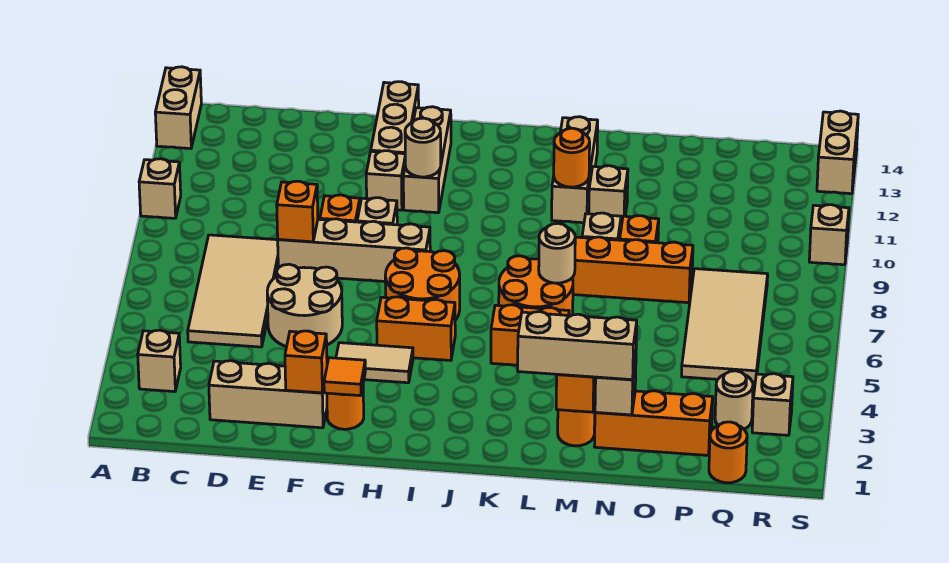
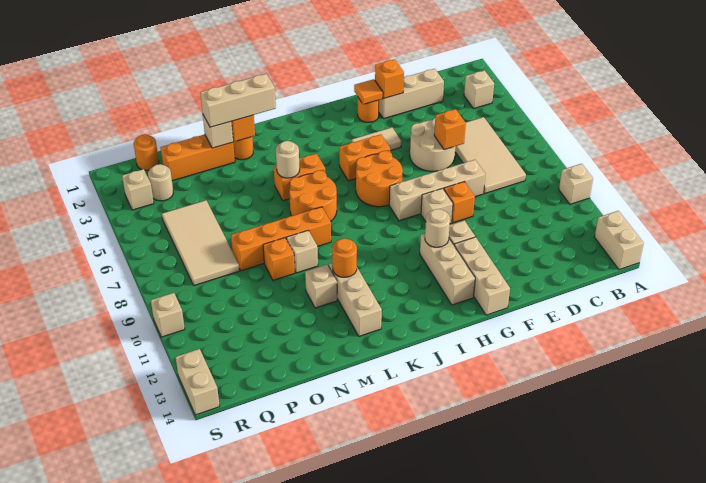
orange brick E8 level 2 -> orange brick E6 level 2
tan round brick L7 level 2 -> tan round brick L5 level 2

